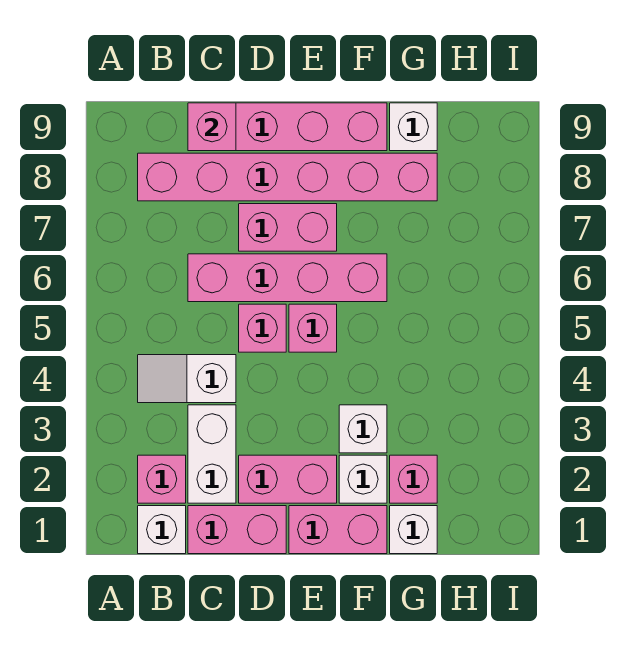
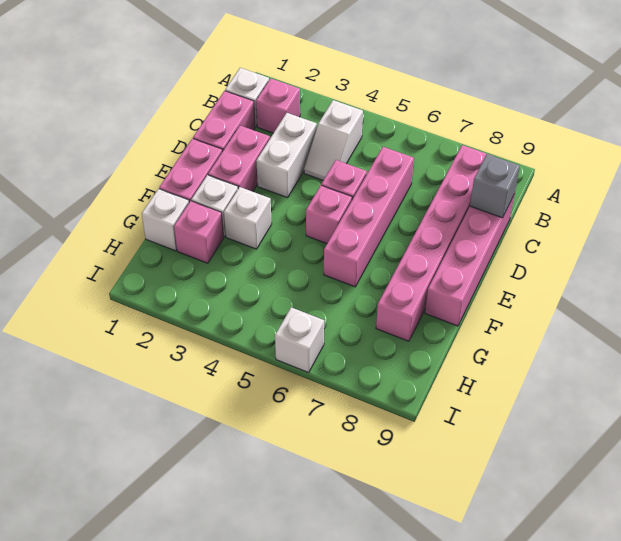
white slope B4:C4 level 1 top C -> white slope B4:C4 level 1 top B
white brick C2:C3 level 1 -> white brick C3:D3 level 1
pink brick C9 level 2 -> grey brick C9 level 2
pink brick D7:E7 level 1 -> none
white brick G9 level 1 -> white brick I6 level 1

